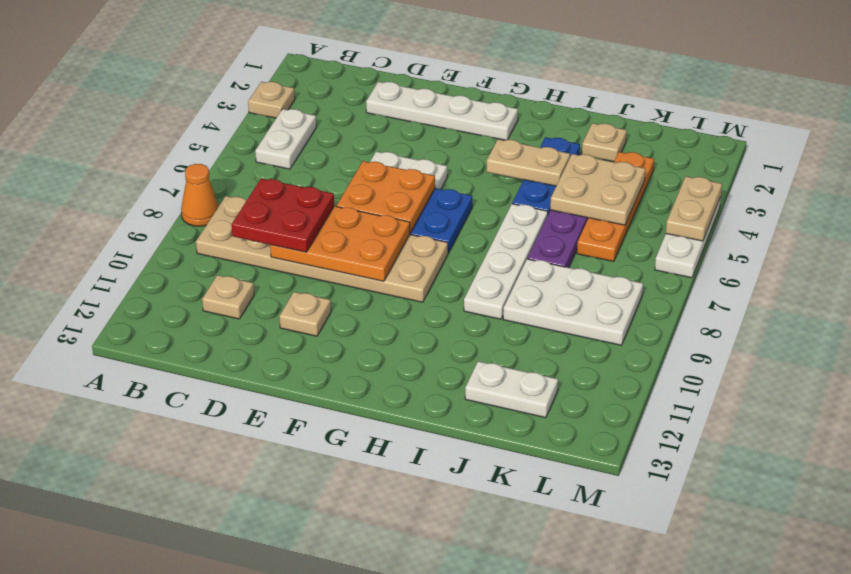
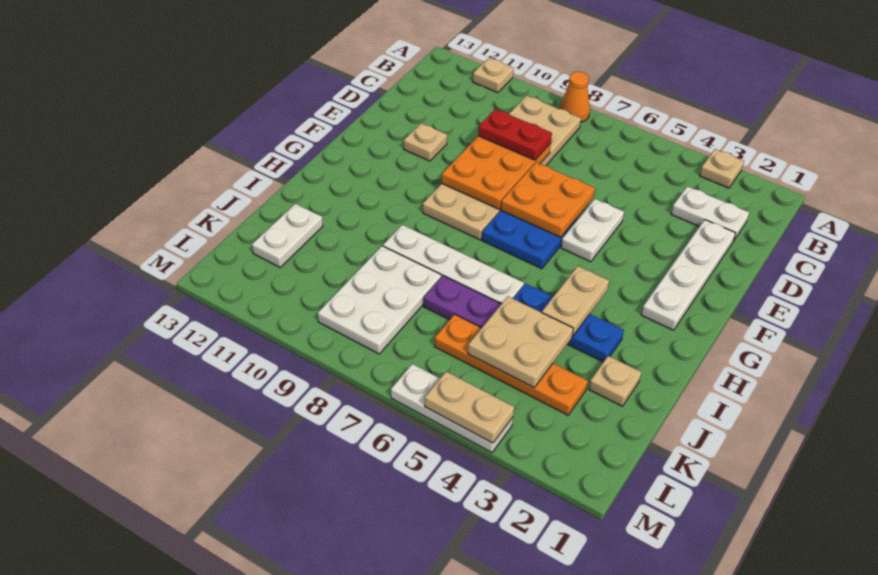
white plate B4:B5 level 1 -> white plate C2:C3 level 1
red plate C8:D9 level 3 -> red plate D8:D9 level 3
tan plate C11 level 1 -> tan plate A11 level 1

